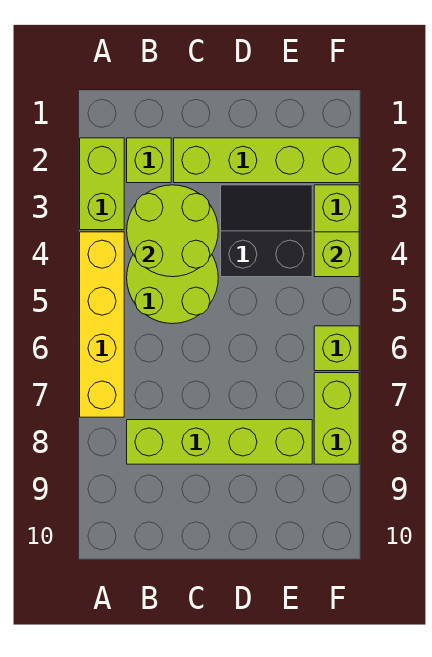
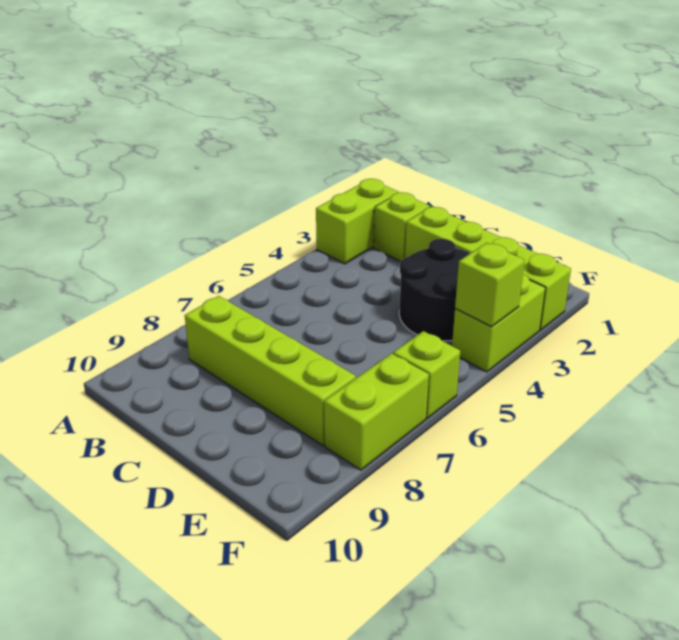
yellow brick A4:A7 level 1 -> none
lime round brick B3:C4 level 2 -> none
lime round brick B4:C5 level 1 -> none
black slope D3:E4 level 1 top 4 -> black round brick D3:E4 level 1

